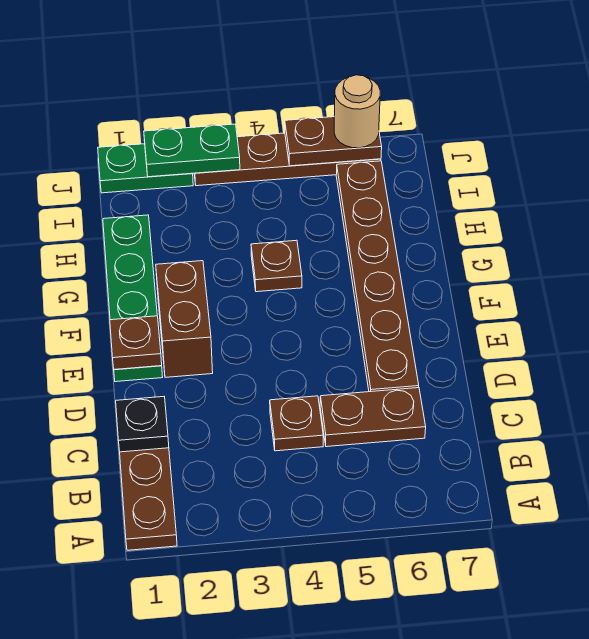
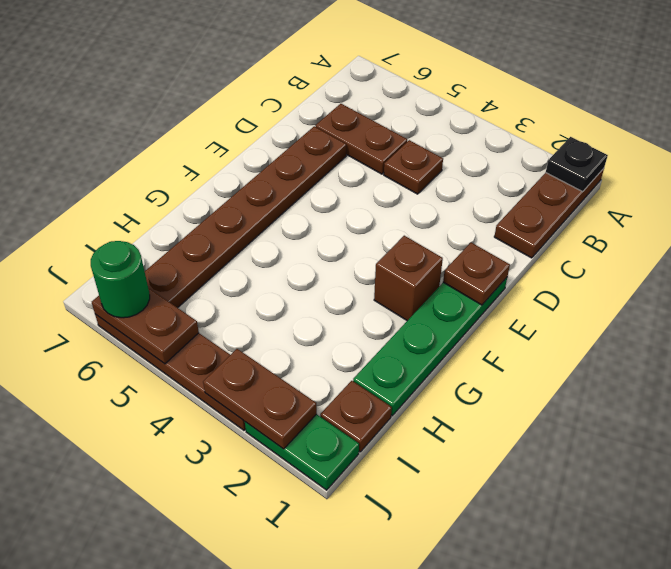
black plate C1 level 2 -> black plate A1 level 2
brown brick E2:F2 level 1 -> brown brick F2 level 1
brown plate G4 level 1 -> brown plate I1 level 1
green plate J2:J3 level 2 -> brown plate J2:J3 level 2
tan round brick J6 level 3 -> green round brick J6 level 3

